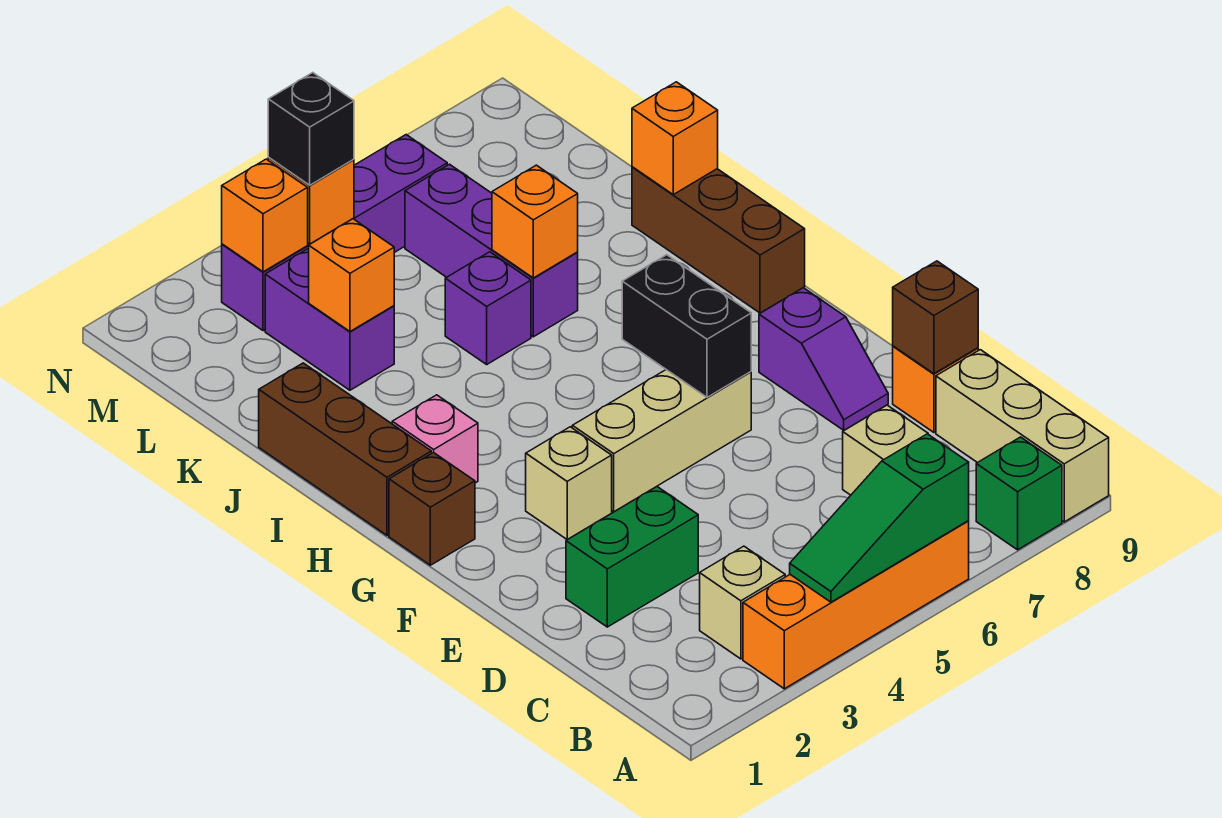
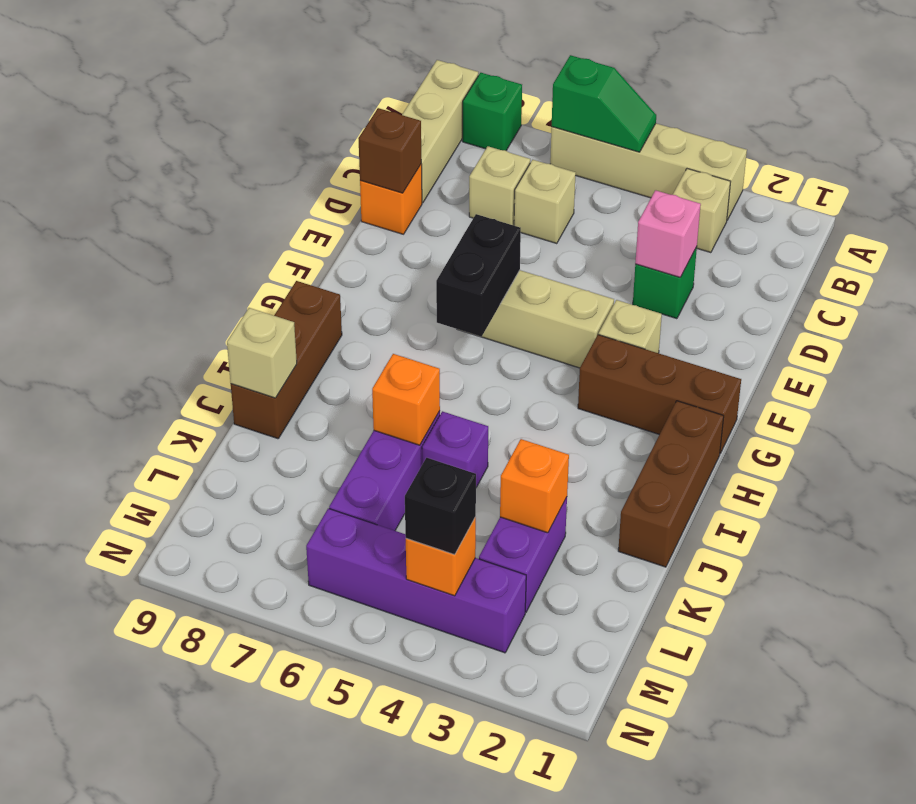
orange brick A3:A6 level 1 -> tan brick A3:A6 level 1
green slope A4:A6 level 2 top 6 -> green slope A5:A6 level 2 top 6
none -> tan brick C6 level 1
green brick D2:D3 level 1 -> green brick D3 level 1
purple slope E8:F8 level 1 top F -> none
brown brick G1 level 1 -> brown brick G1:G3 level 1
pink brick H2 level 1 -> pink brick D3 level 2
orange brick J9 level 2 -> tan brick J9 level 2
orange brick M3 level 2 -> none

